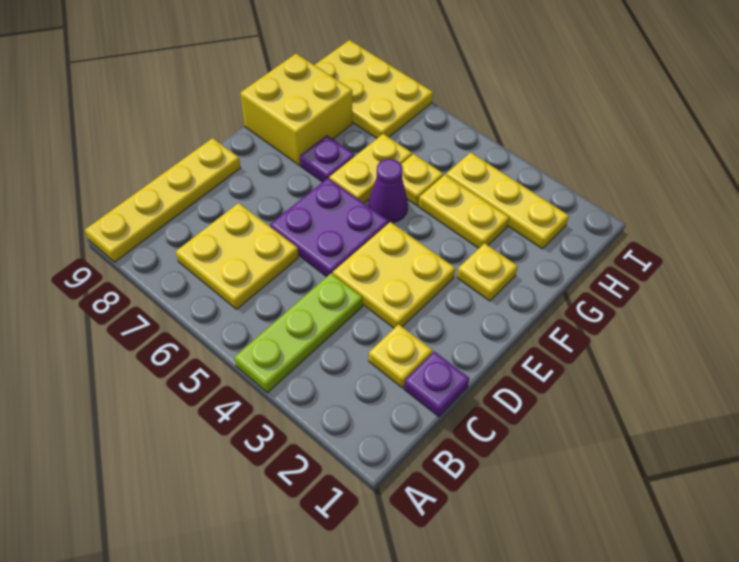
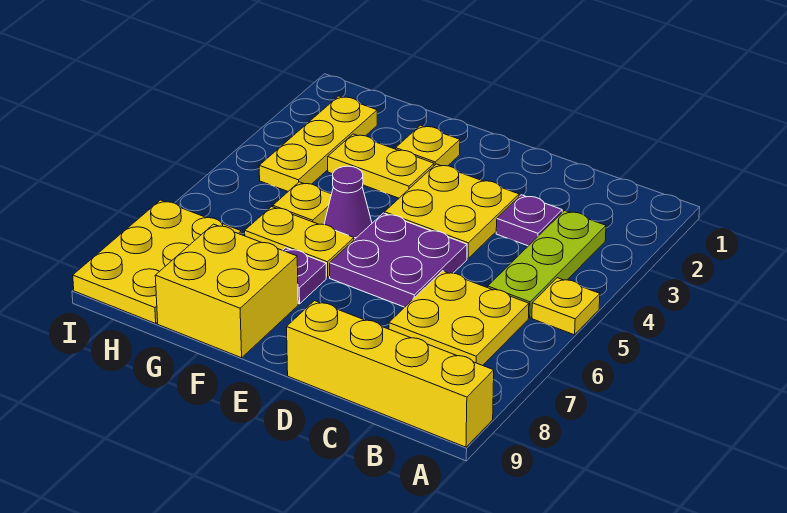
lime plate A4:C4 level 1 -> lime plate B3:B5 level 1
yellow plate A9:D9 level 1 -> yellow brick A9:D9 level 1
purple plate C1 level 1 -> purple plate C3 level 1
yellow plate C2 level 1 -> yellow plate A5 level 1
yellow plate G3:G4 level 1 -> yellow plate F3:G3 level 1

